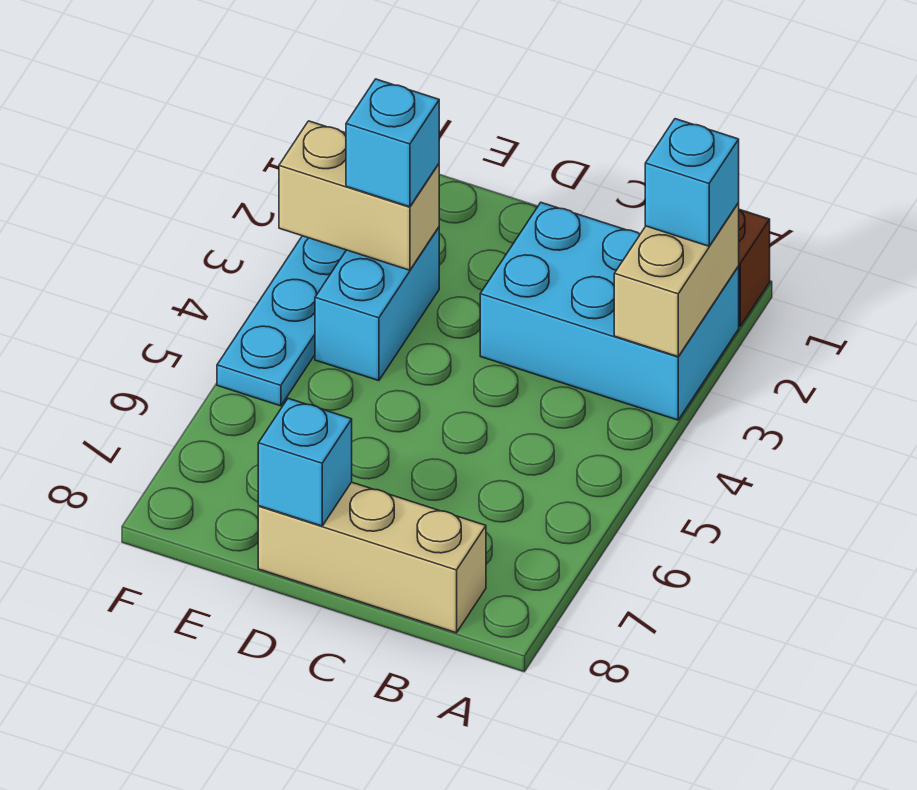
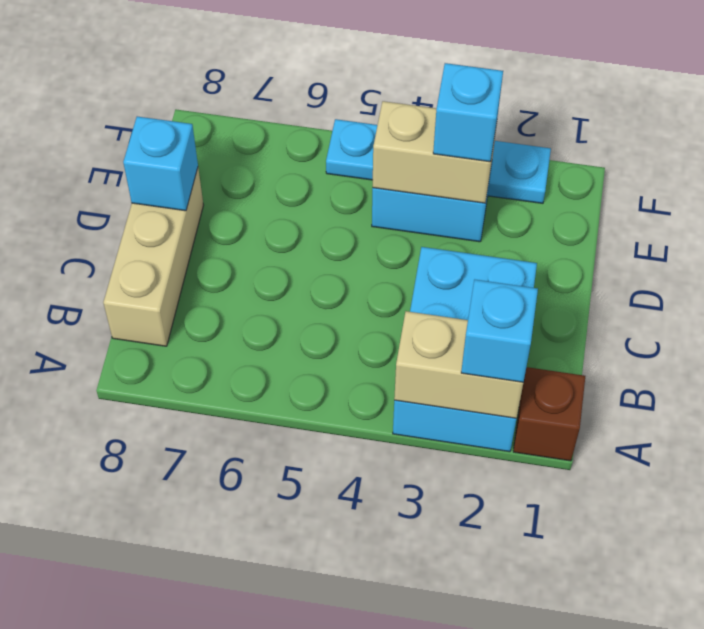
tan brick E3:F3 level 2 -> tan brick E3:E4 level 2

